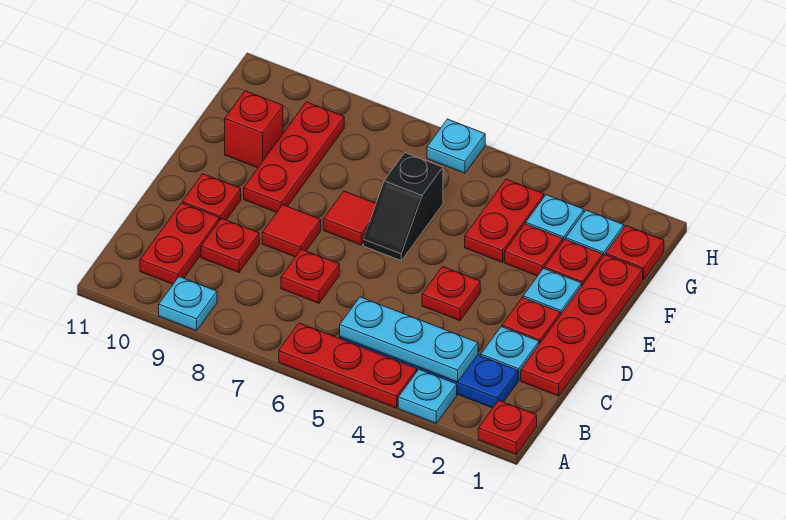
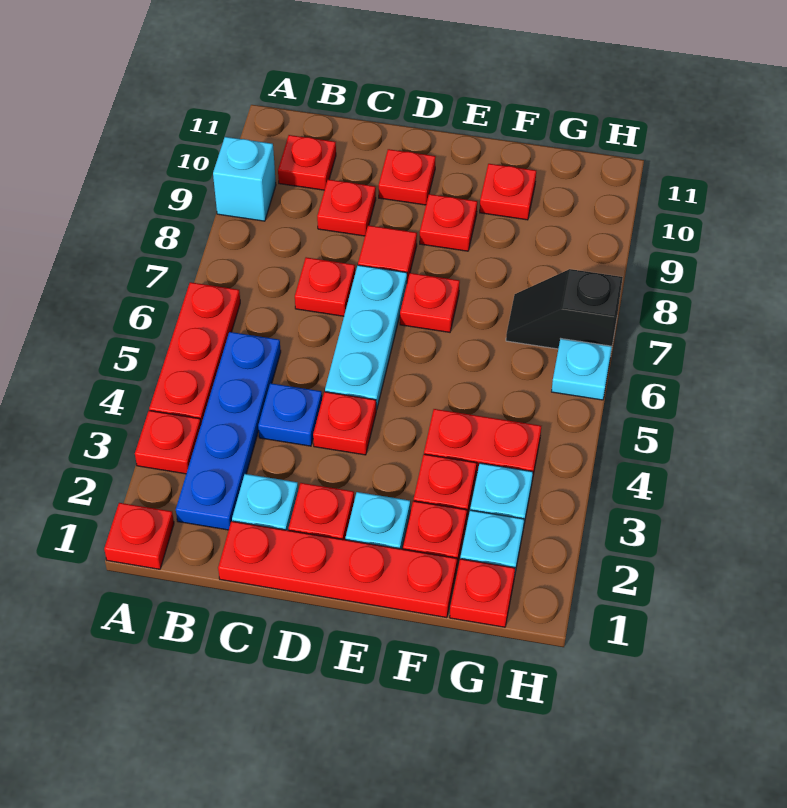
cyan plate A3 level 1 -> red plate A3 level 1
cyan plate A9 level 1 -> cyan brick A9 level 1
cyan plate B3:B5 level 2 -> cyan plate D5:D7 level 1
red plate B10:C10 level 1 -> red plate B10 level 1
none -> blue plate C4 level 1
black slope E6:F6 level 1 top F -> black slope G7:H7 level 1 top H
red tile E7 level 1 -> red plate E7 level 1
red plate E9:G9 level 1 -> red plate E9 level 1
red brick F10 level 1 -> red plate F10 level 1

